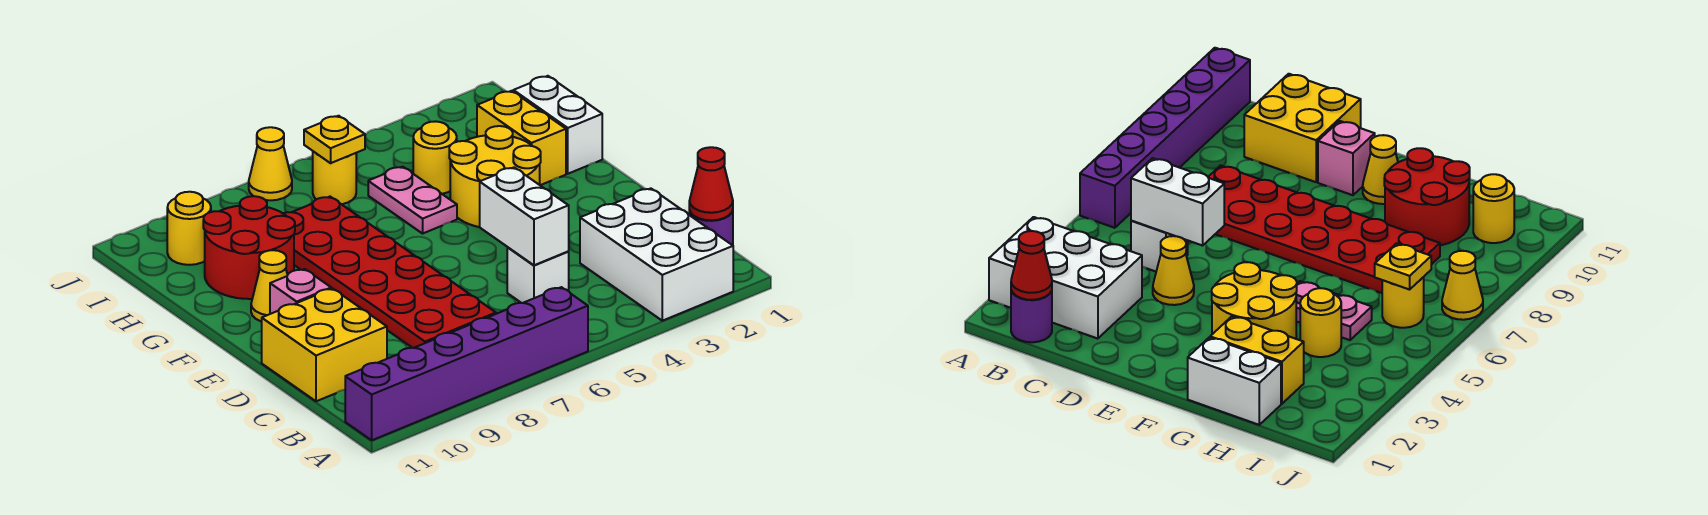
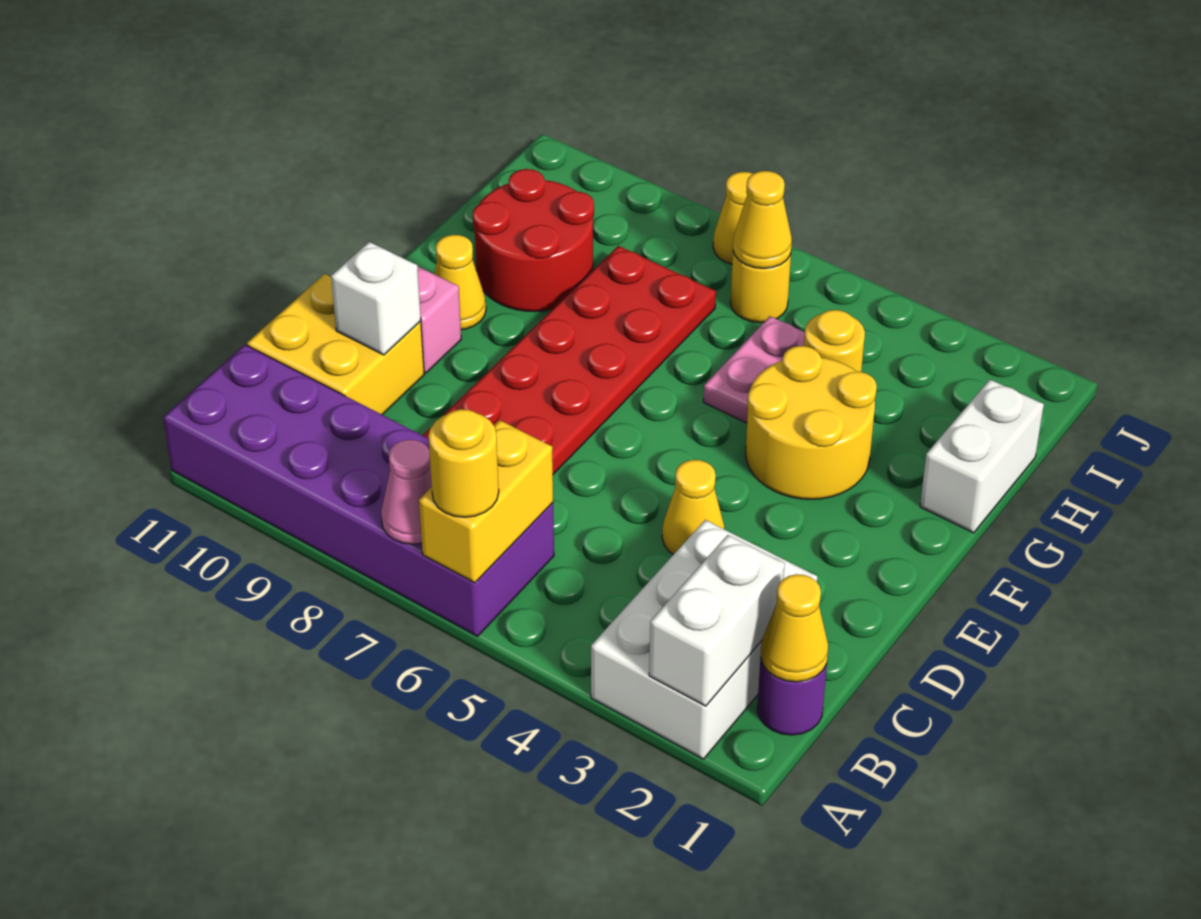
purple brick A6:A11 level 1 -> purple brick A6:B11 level 1
none -> pink cone A7 level 2
red cone B1 level 2 -> yellow cone B1 level 2
white brick C5 level 1 -> white brick D10 level 2
white brick C5:D5 level 2 -> white brick A2:B2 level 2
yellow brick G2:H2 level 1 -> yellow brick A6:B6 level 2
yellow plate I6 level 2 -> yellow cone I6 level 2
yellow round brick I10 level 1 -> yellow round brick A6 level 3

